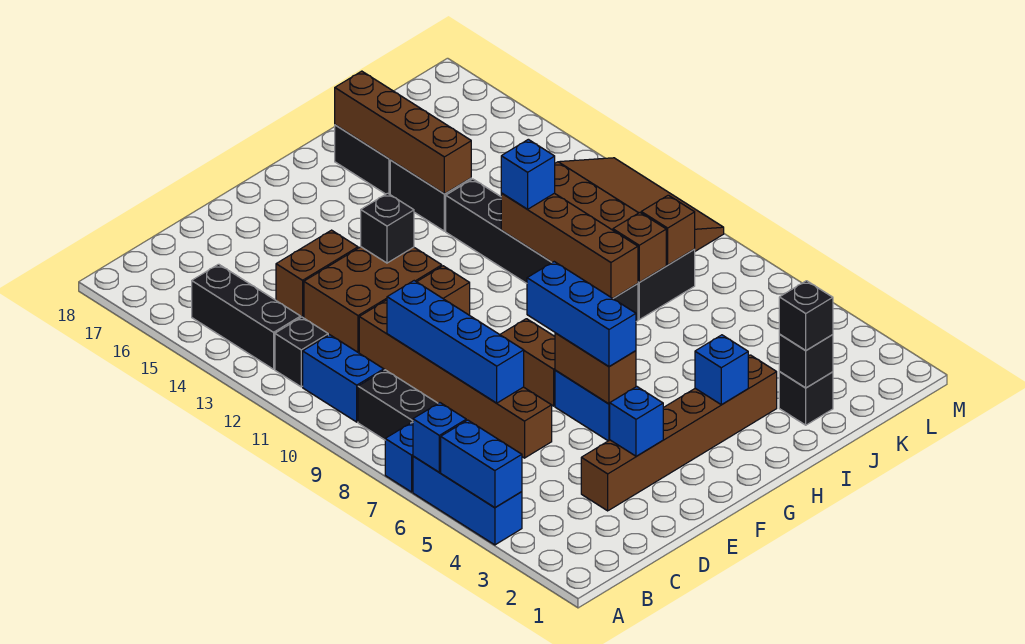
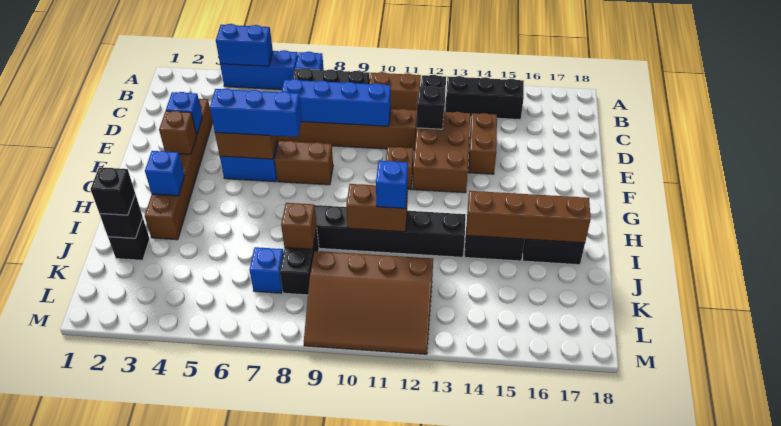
blue brick A6 level 2 -> blue brick K7 level 1
blue brick B10:B11 level 1 -> brown brick B10:B11 level 1
black brick F13 level 2 -> black brick D12 level 2
brown brick I8:I11 level 2 -> brown brick I10:I11 level 2
brown brick K8 level 2 -> brown brick F3 level 2

